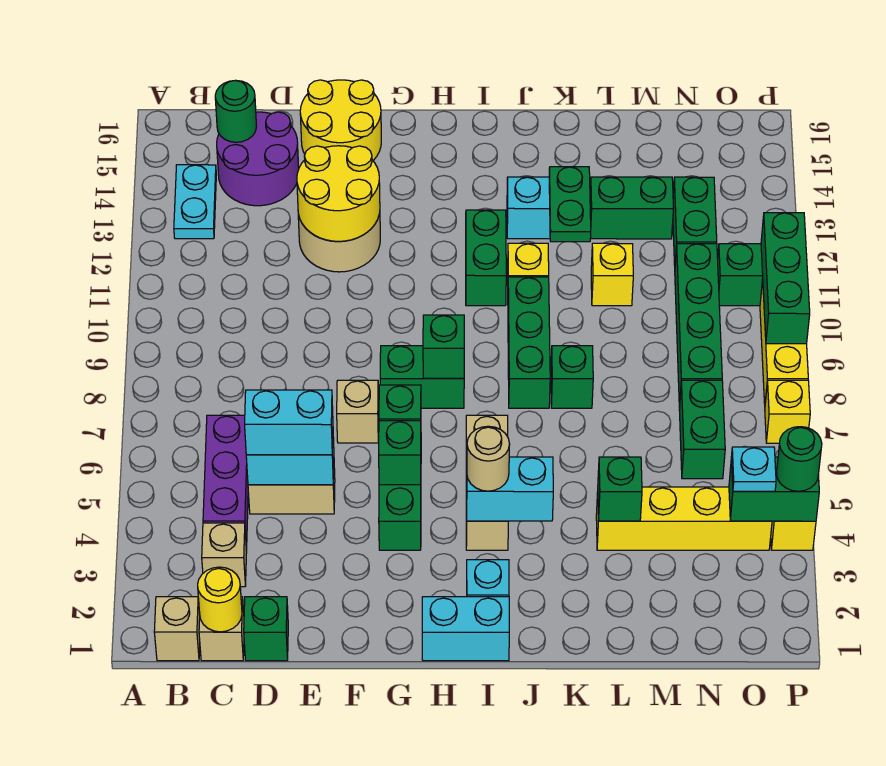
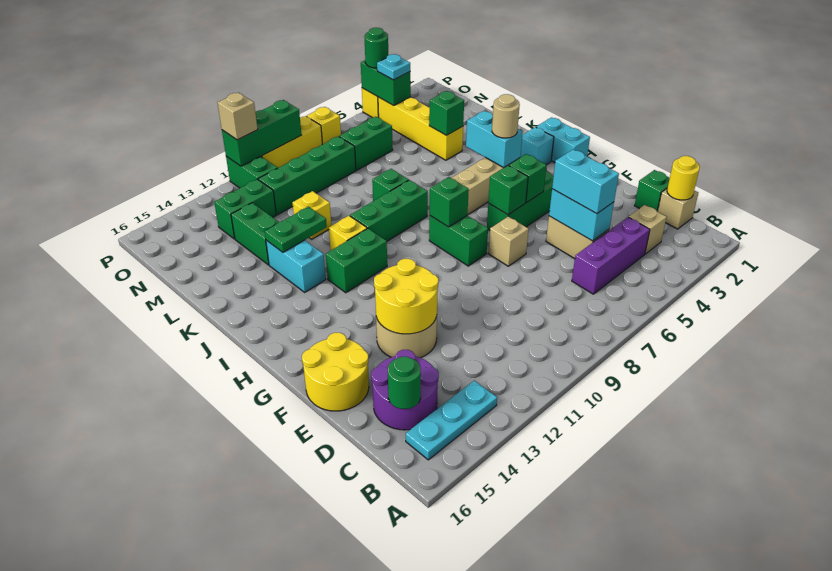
tan brick B1 level 1 -> tan brick P11 level 3
cyan plate B13:B14 level 1 -> cyan plate B13:B15 level 1

